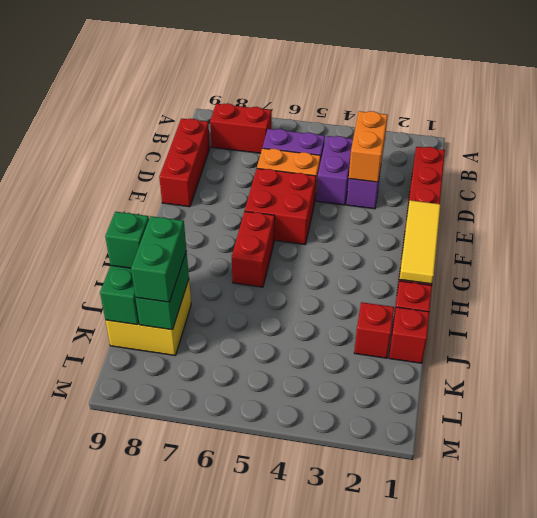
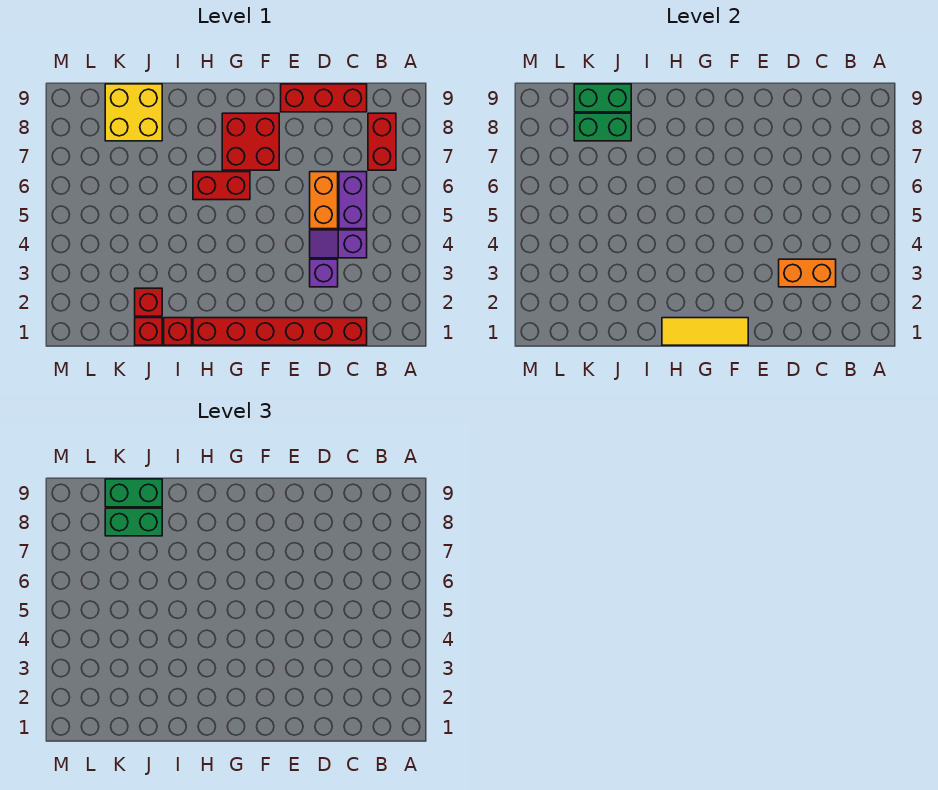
purple brick C4:D4 level 1 -> purple slope C4:D4 level 1 top C
red brick E5:F6 level 1 -> red brick F7:G8 level 1
green brick J9 level 3 -> green brick J9:K9 level 3

